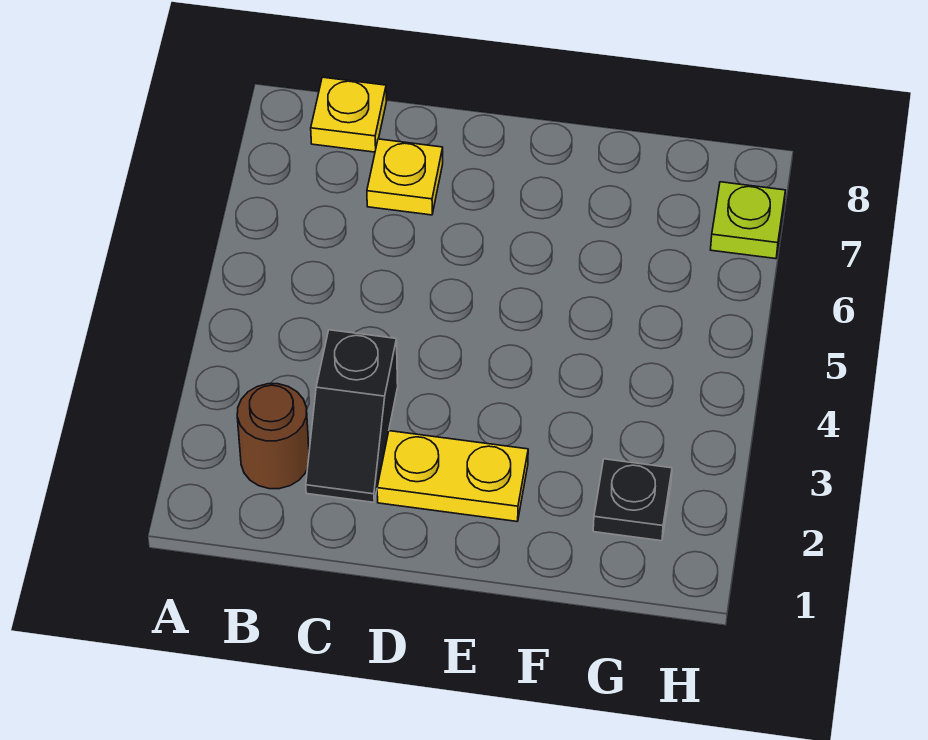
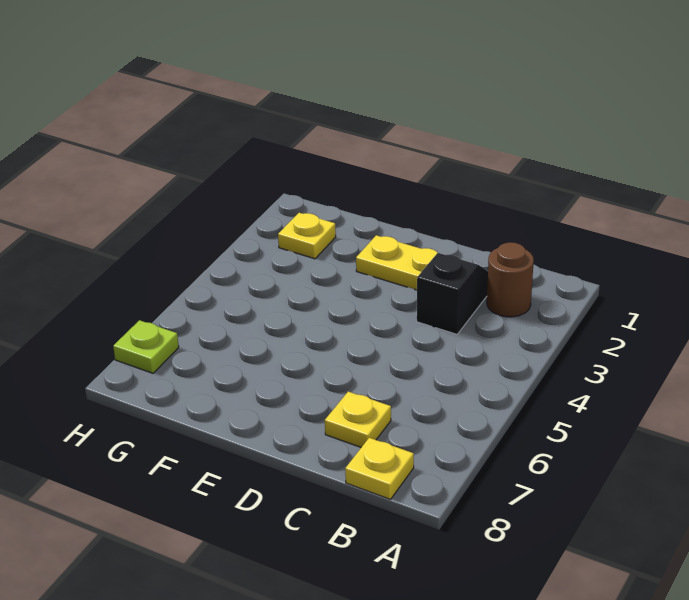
black plate G2 level 1 -> yellow plate G2 level 1

